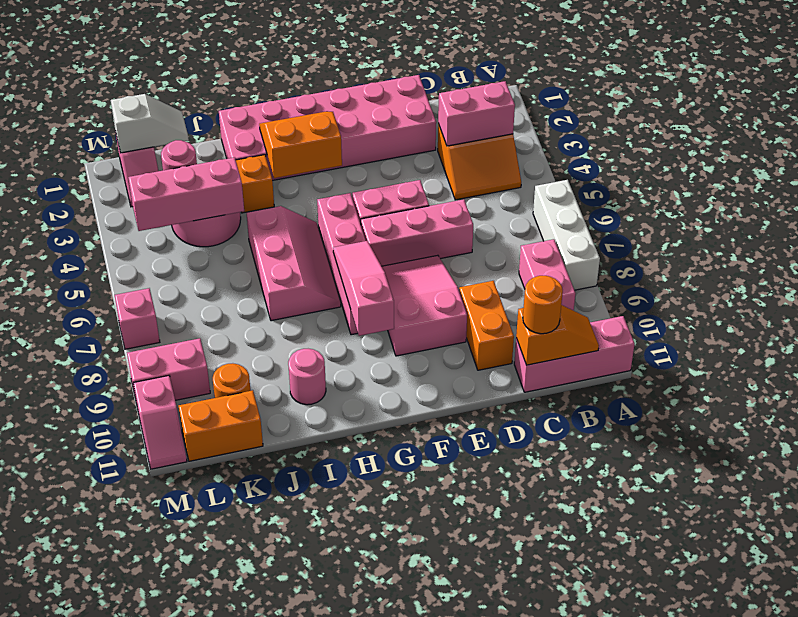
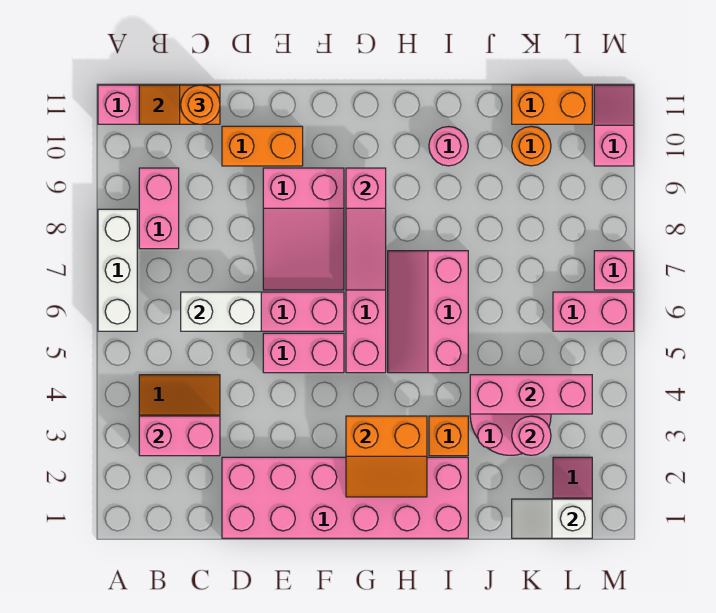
none -> white brick C6:D6 level 2
orange brick D9:D10 level 1 -> orange brick D10:E10 level 1
pink brick L9:M9 level 1 -> pink brick L6:M6 level 1

